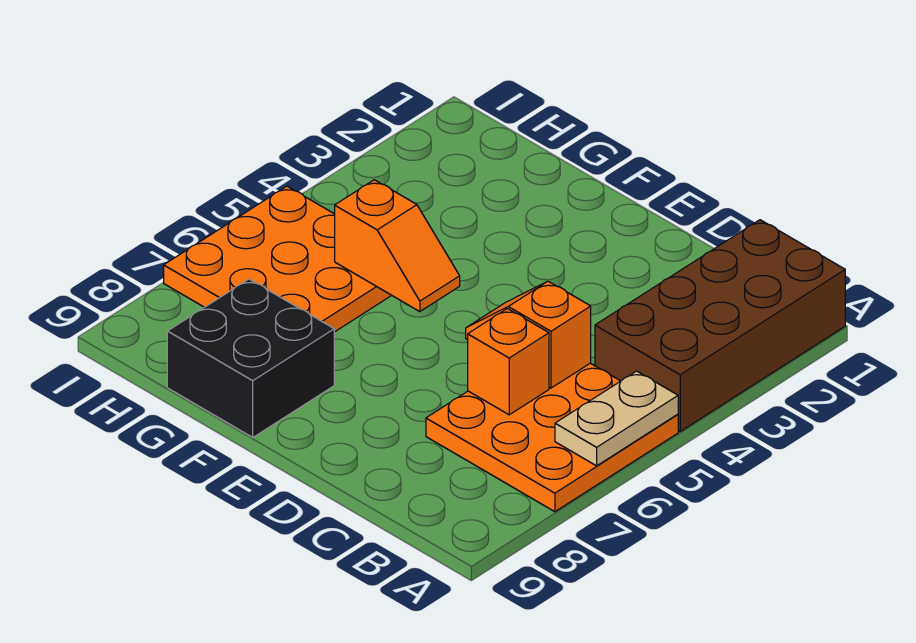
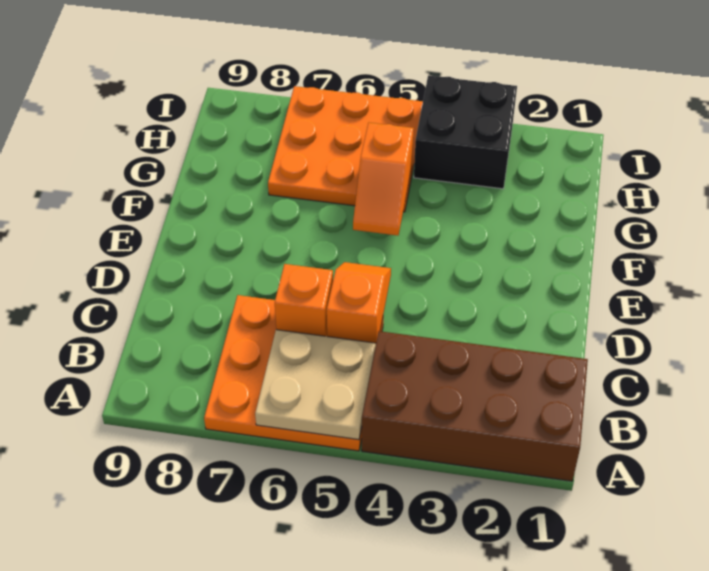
tan plate A5:A6 level 2 -> tan plate A5:B6 level 2
black brick F8:G9 level 1 -> black brick H3:I4 level 1

